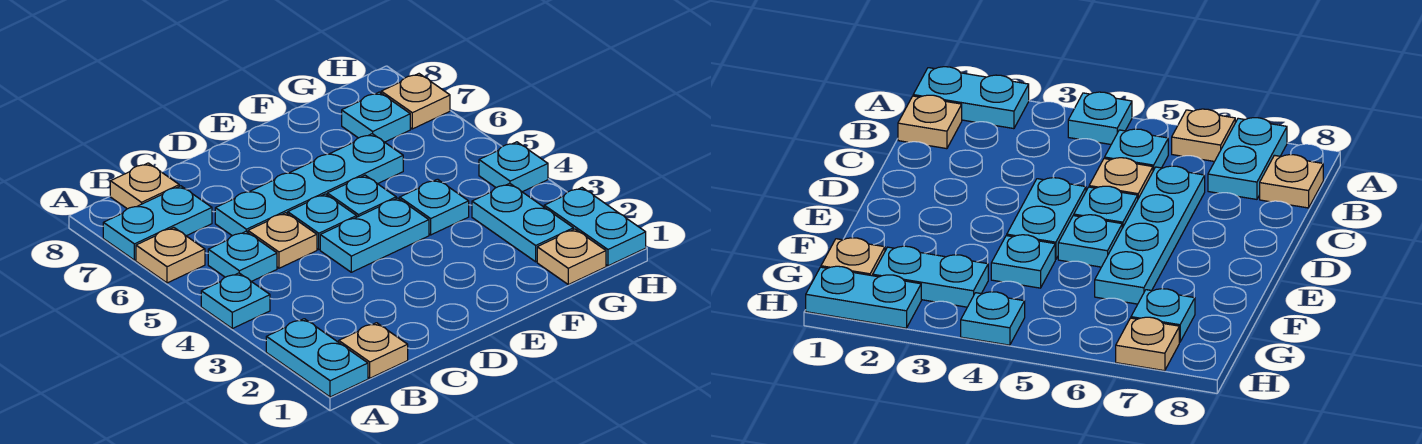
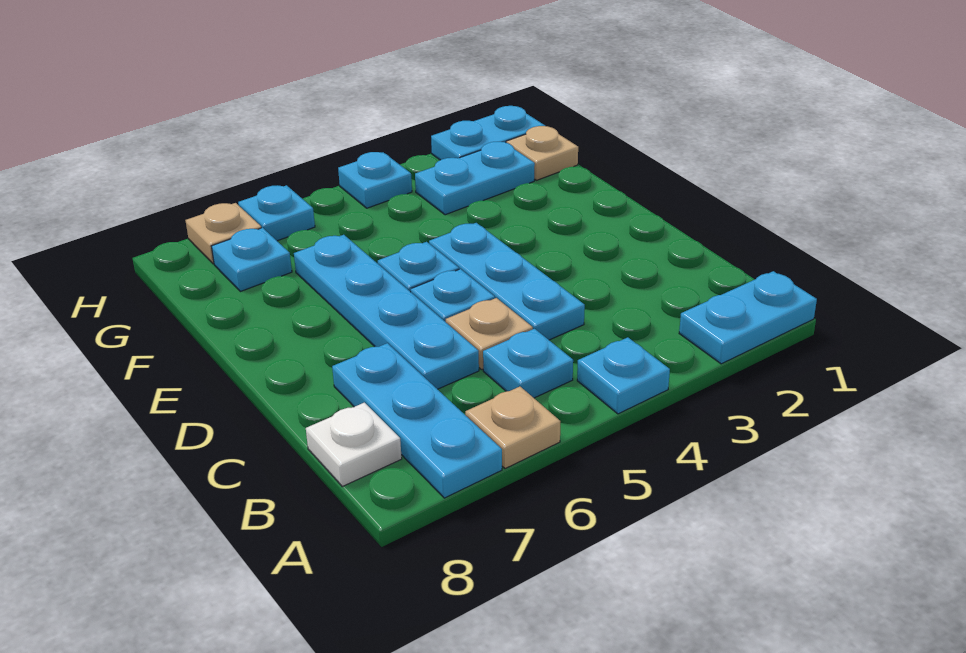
cyan plate A7:B7 level 1 -> cyan plate A7:C7 level 1
tan plate B1 level 1 -> none
tan plate B8 level 1 -> white plate B8 level 1
cyan plate D4:E4 level 1 -> cyan plate C4:E4 level 1
cyan plate F4 level 1 -> cyan plate H6 level 1

